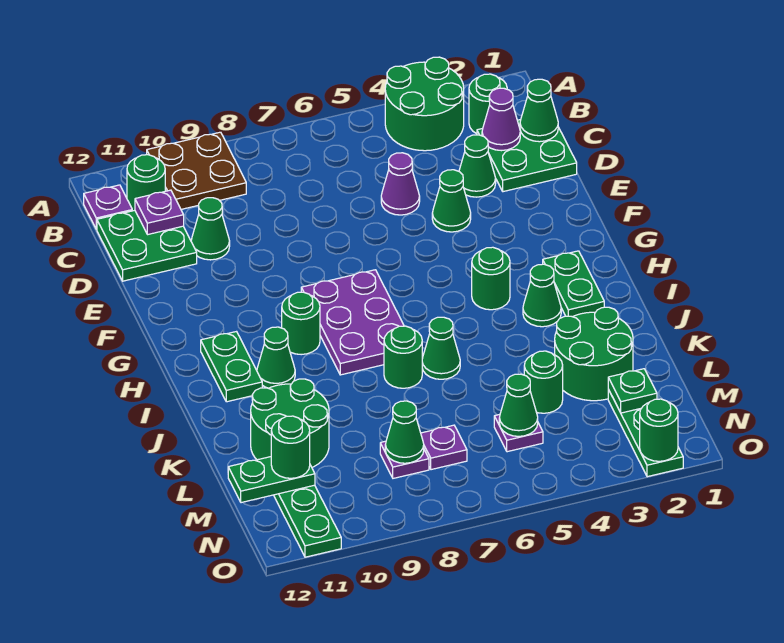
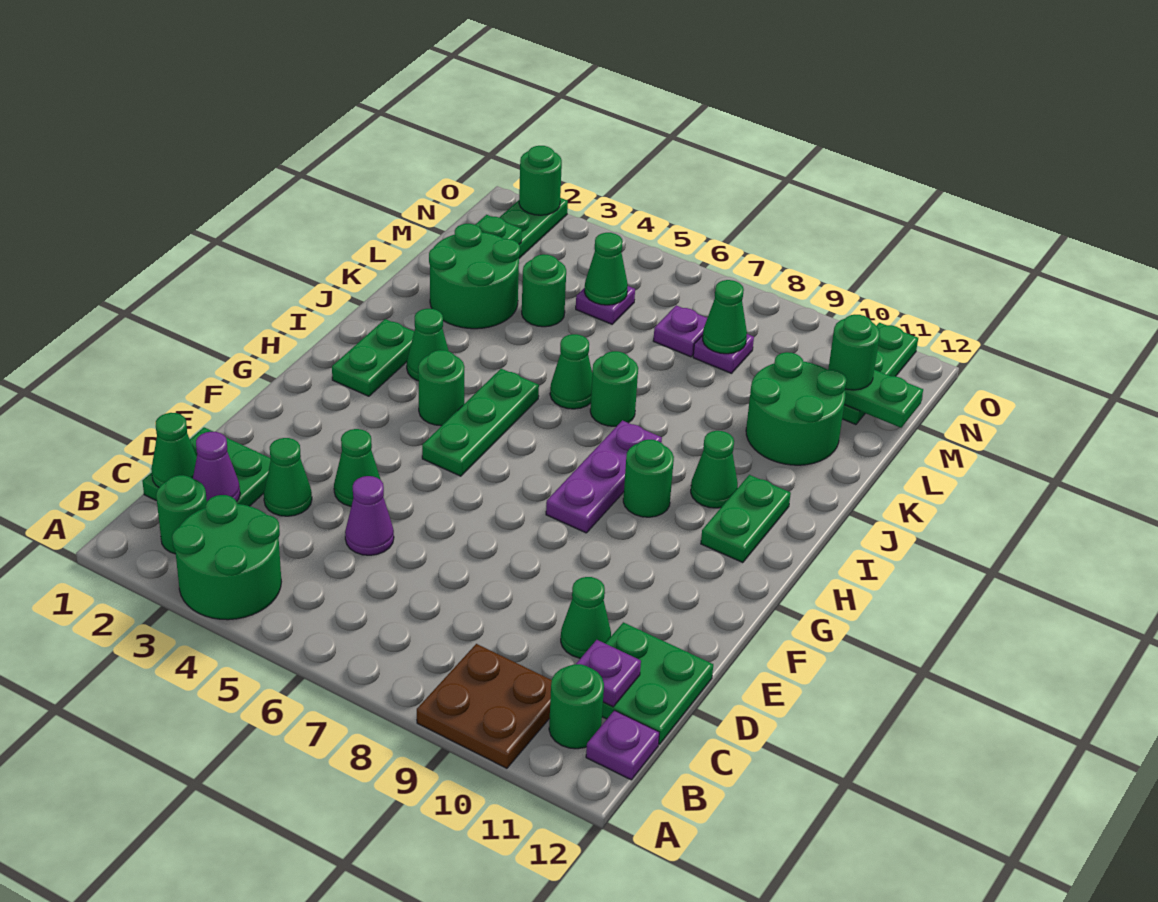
none -> green plate G5:I5 level 1
purple plate G7:I8 level 1 -> purple plate G8:I8 level 1

